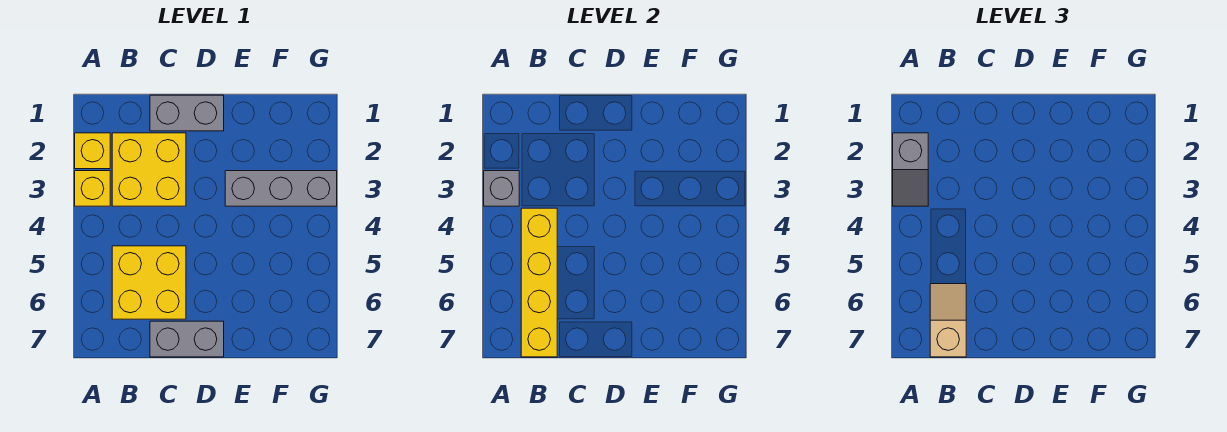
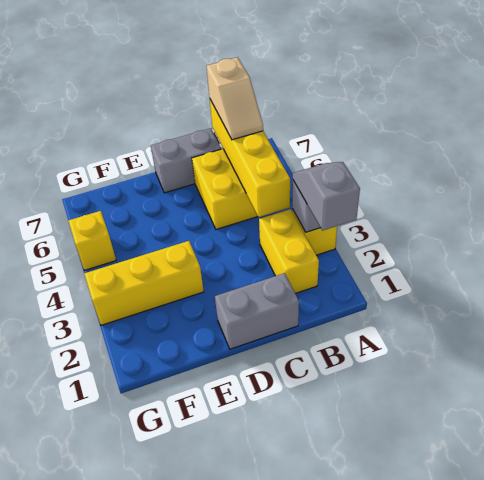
yellow brick A2 level 1 -> yellow brick G5 level 1
yellow brick B2:C3 level 1 -> yellow brick B2:B3 level 1
grey brick E3:G3 level 1 -> yellow brick E3:G3 level 1

